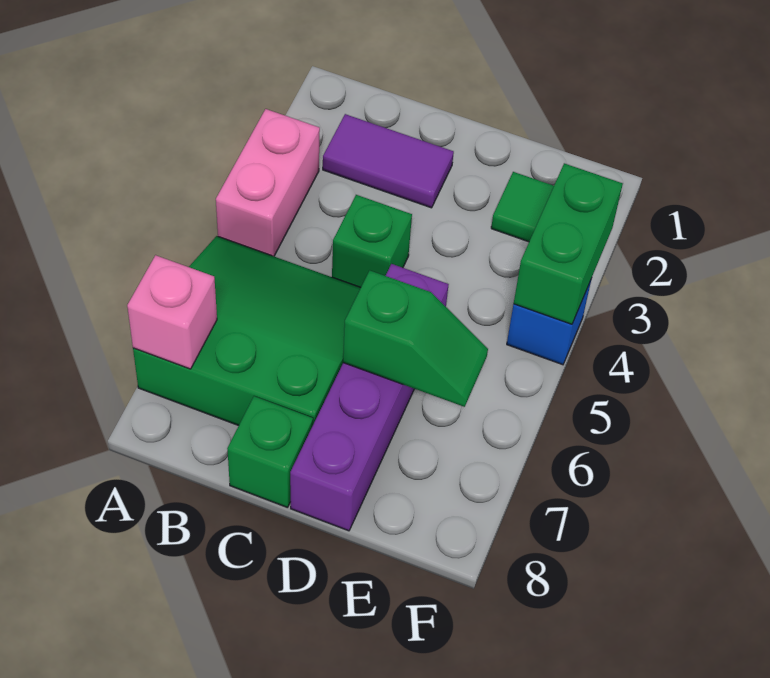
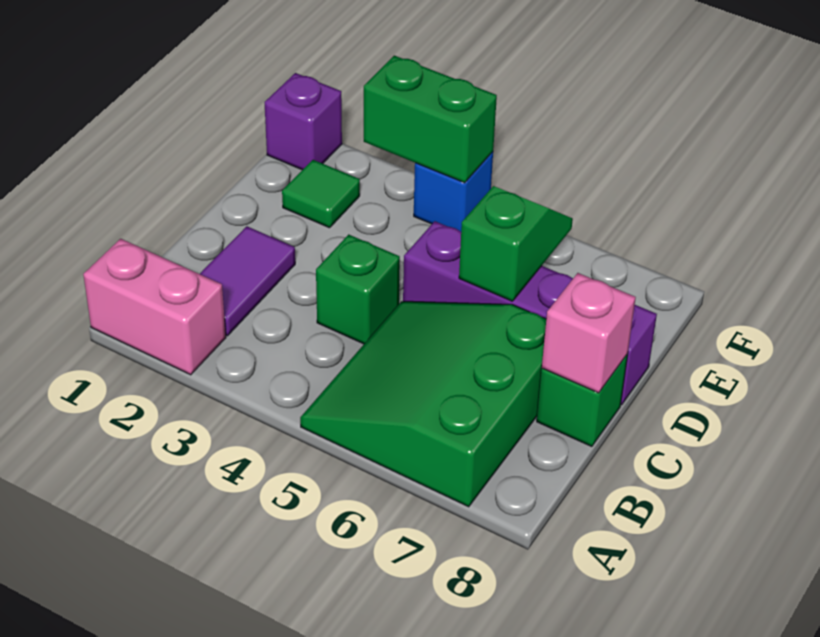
pink brick A3:A4 level 1 -> pink brick A1:A2 level 1
pink brick A7 level 2 -> pink brick C8 level 2
none -> purple brick F1 level 1

